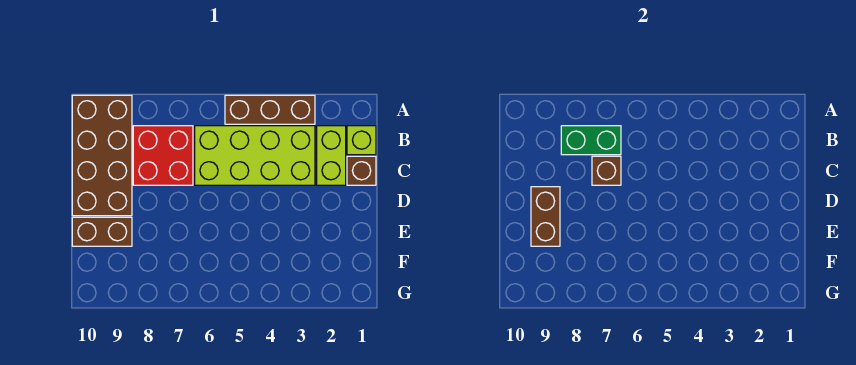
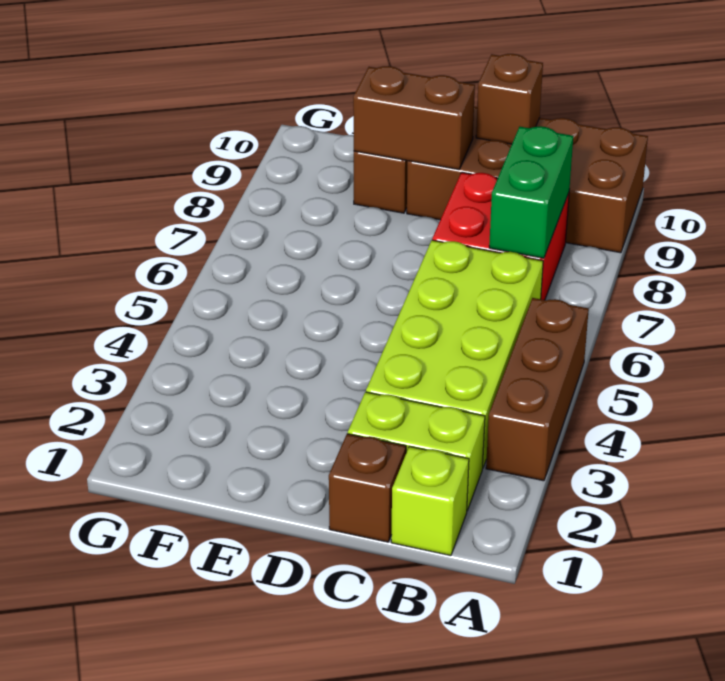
brown brick C7 level 2 -> brown brick C10 level 2

